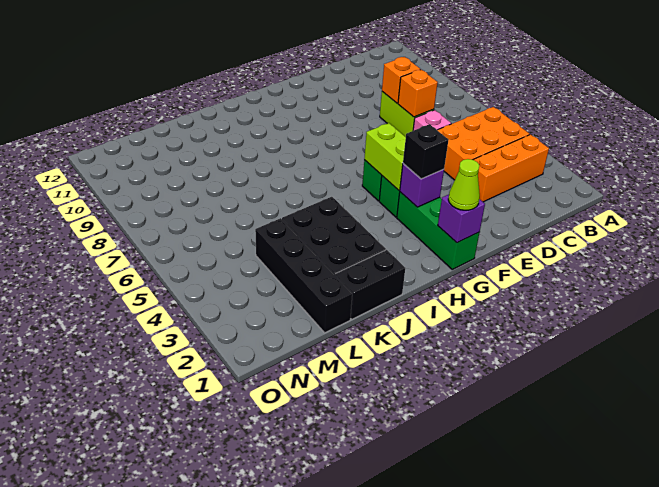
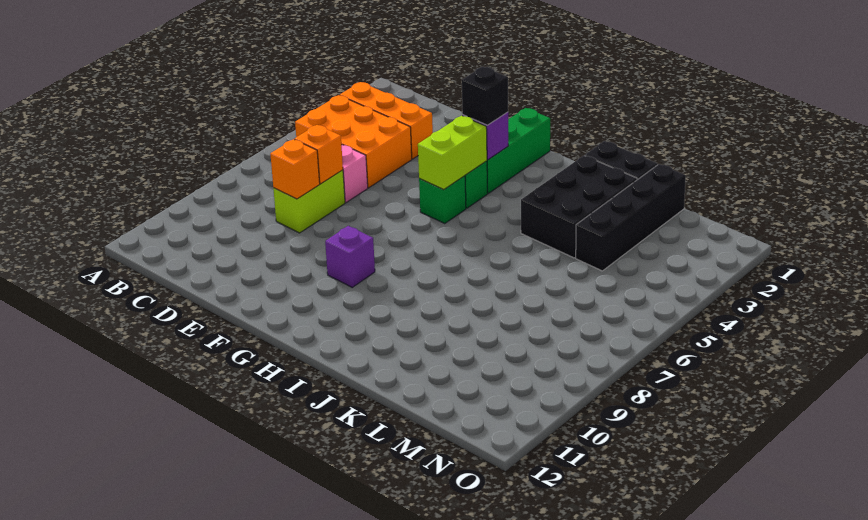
purple brick G1 level 2 -> purple brick G9 level 1
lime cone G1 level 3 -> none

